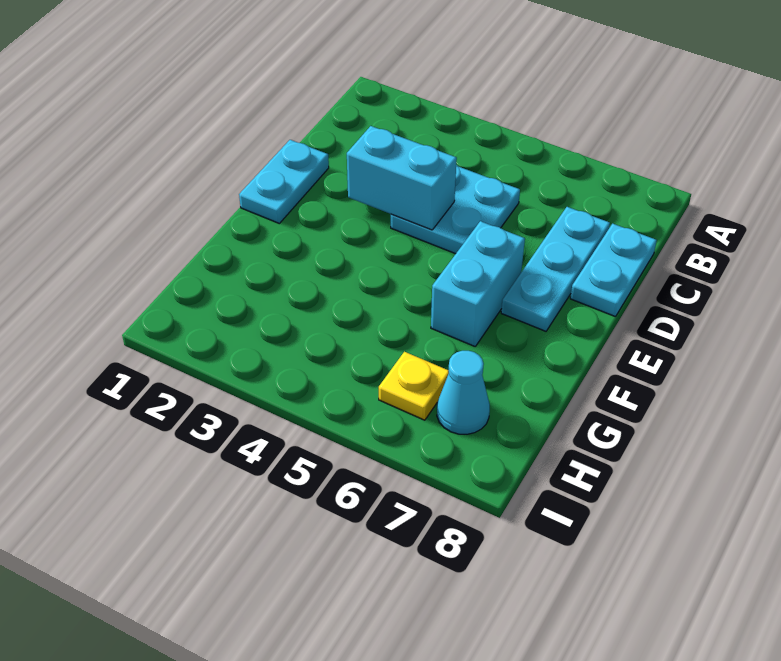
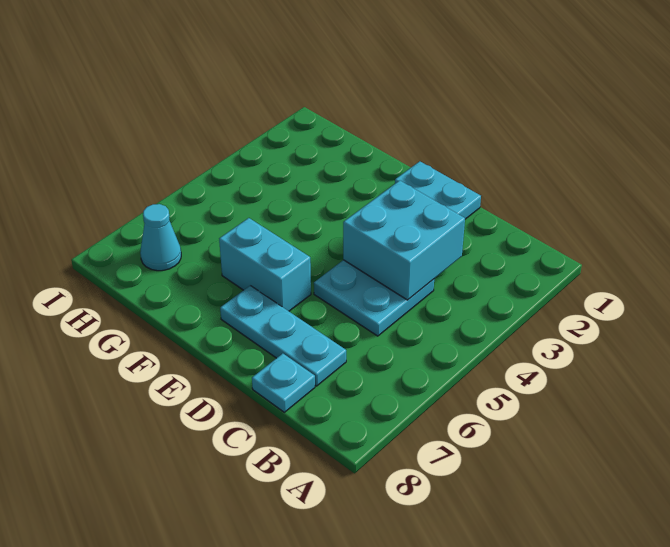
cyan plate C8:D8 level 1 -> cyan plate C8 level 1
cyan brick D3:D4 level 2 -> cyan brick C3:D4 level 2
yellow plate H6 level 1 -> none

